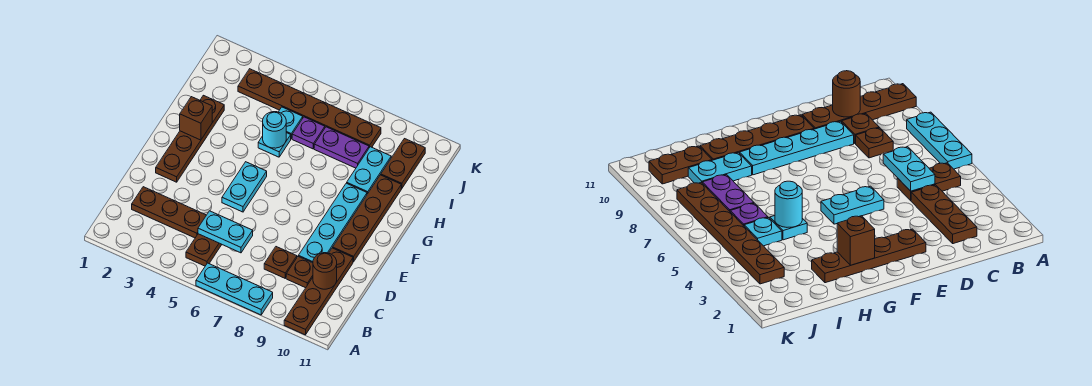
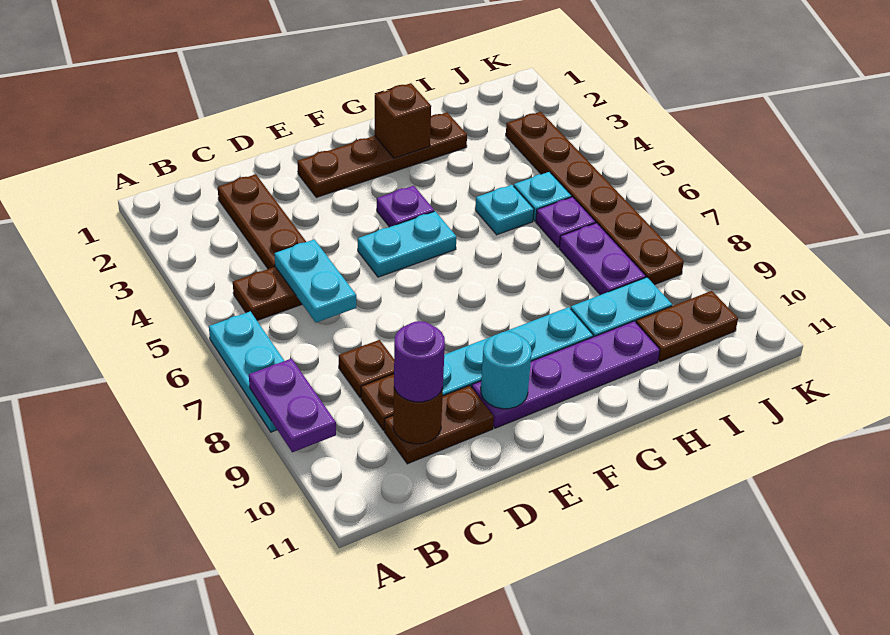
none -> purple plate A8:A9 level 2
brown plate A10:D10 level 1 -> brown plate C10:D10 level 1
none -> purple round brick C10 level 3
brown plate E10:H10 level 1 -> purple plate E10:H10 level 1
none -> purple plate F4 level 1
cyan round brick H5 level 2 -> cyan round brick E10 level 2

